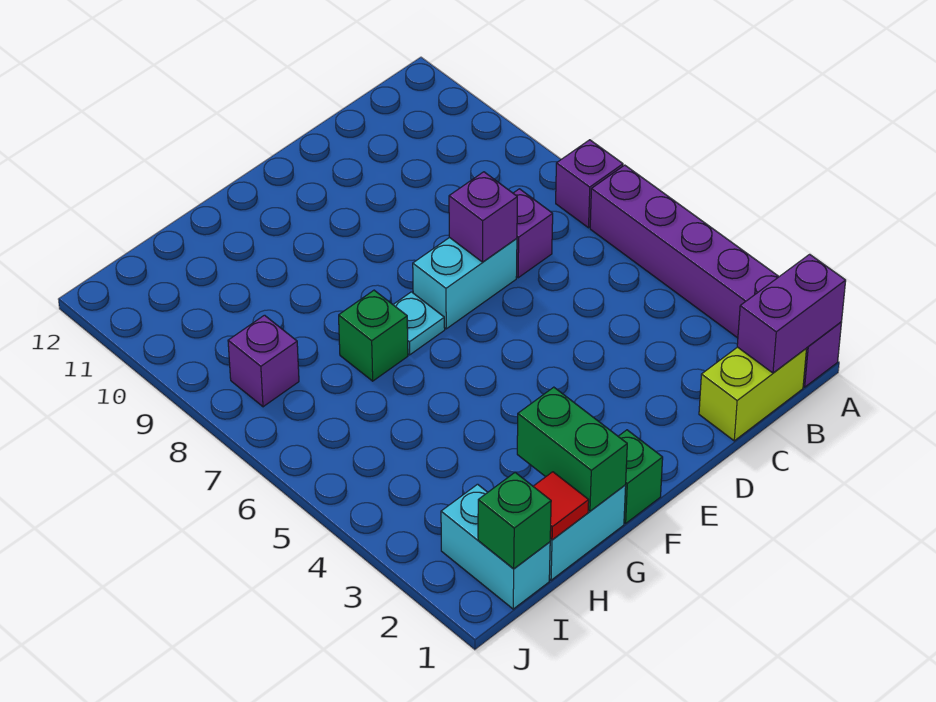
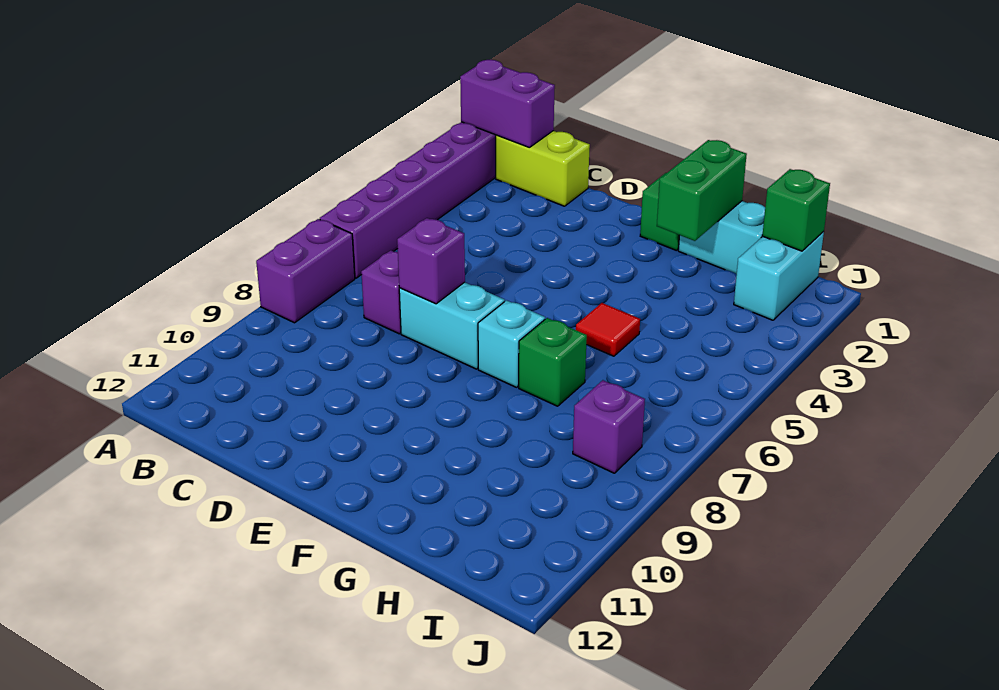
purple brick A7 level 1 -> purple brick A7:A8 level 1
cyan plate F7 level 1 -> cyan brick F7 level 1
red tile H1 level 2 -> red tile G5 level 1

